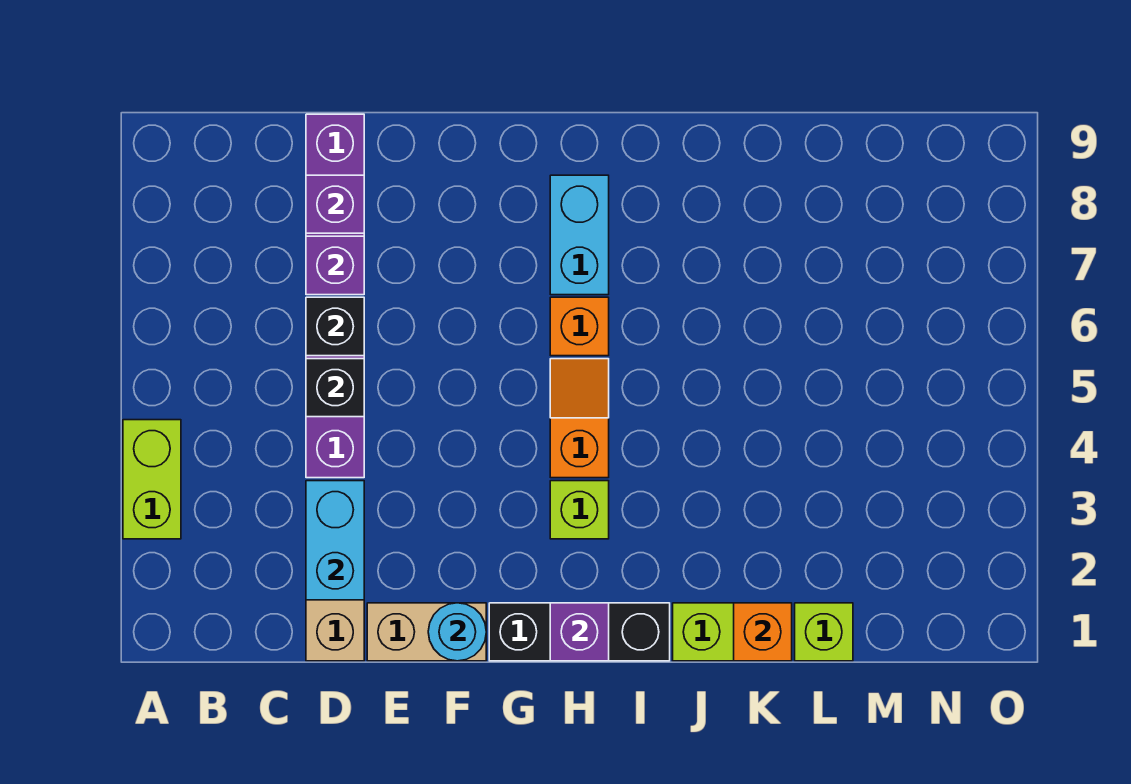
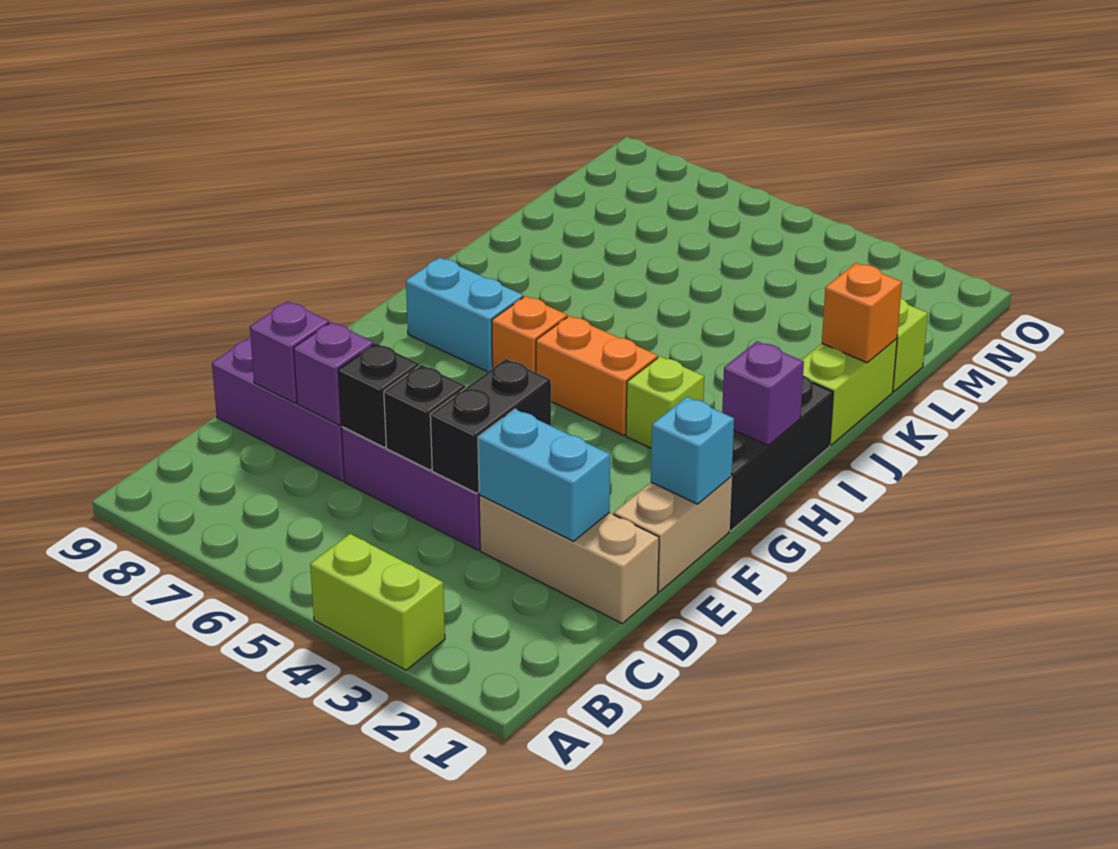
none -> black brick D4:E4 level 2
cyan round brick F1 level 2 -> cyan brick F1 level 2
orange slope H4:H5 level 1 top 4 -> orange brick H4:H5 level 1

